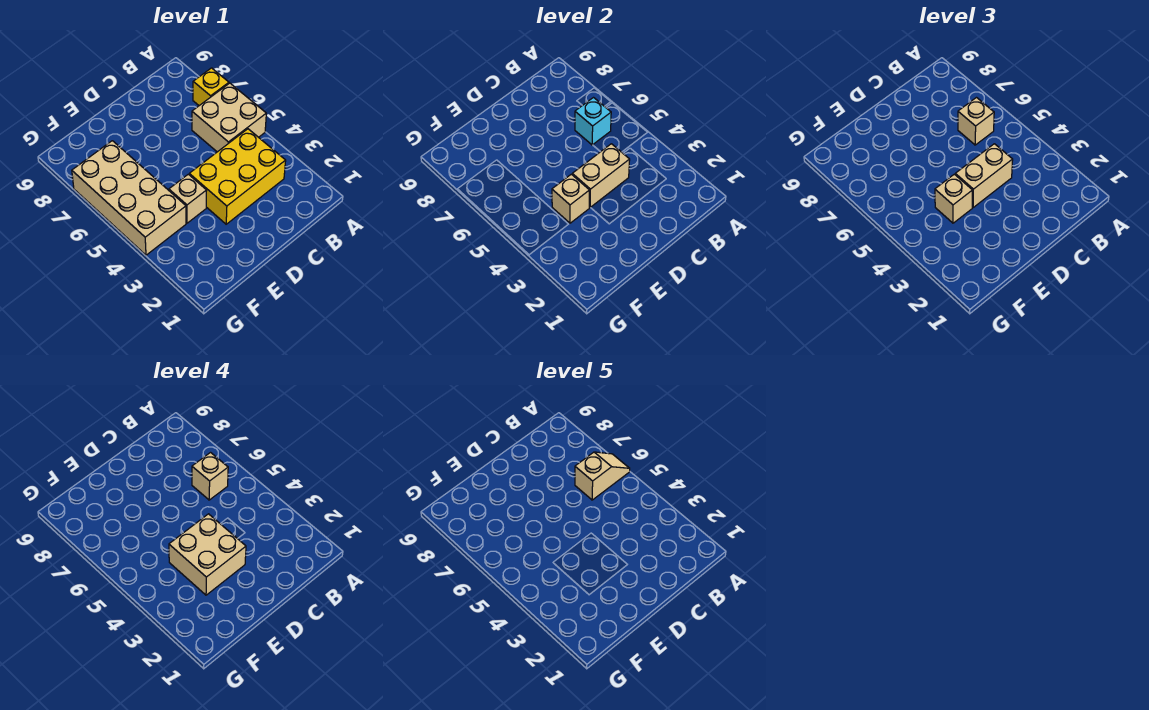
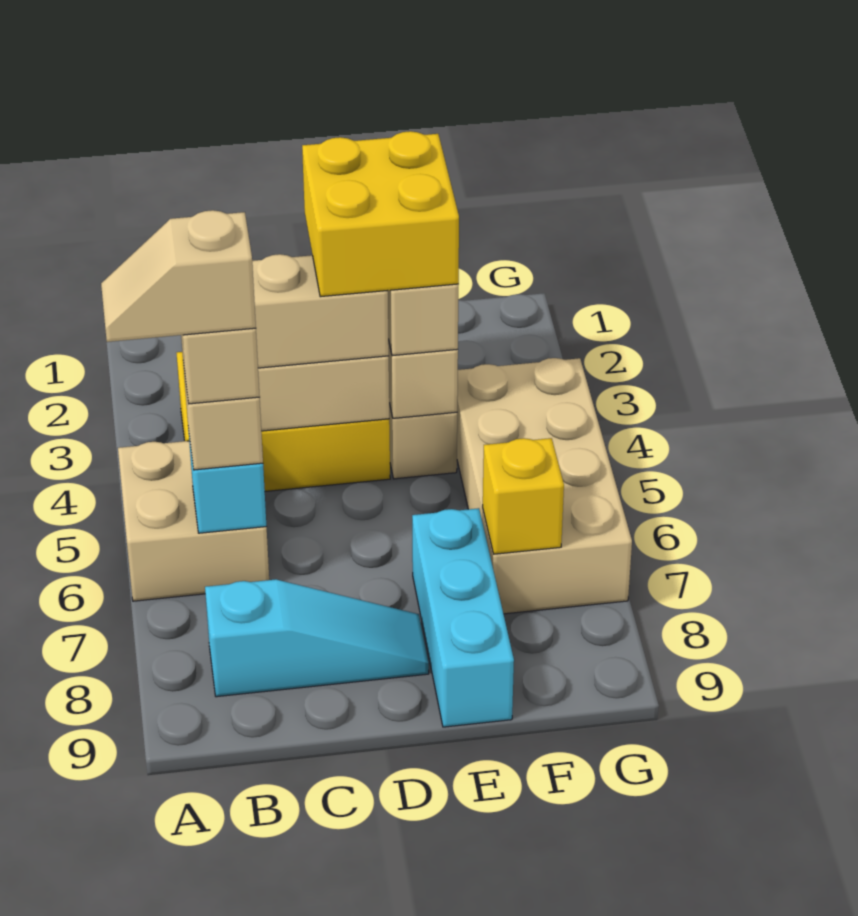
yellow brick A7 level 1 -> yellow brick F7 level 2
none -> cyan slope B8:D8 level 1 top B
tan brick D3:E4 level 4 -> yellow brick D3:E4 level 4
none -> cyan brick E7:E9 level 1

